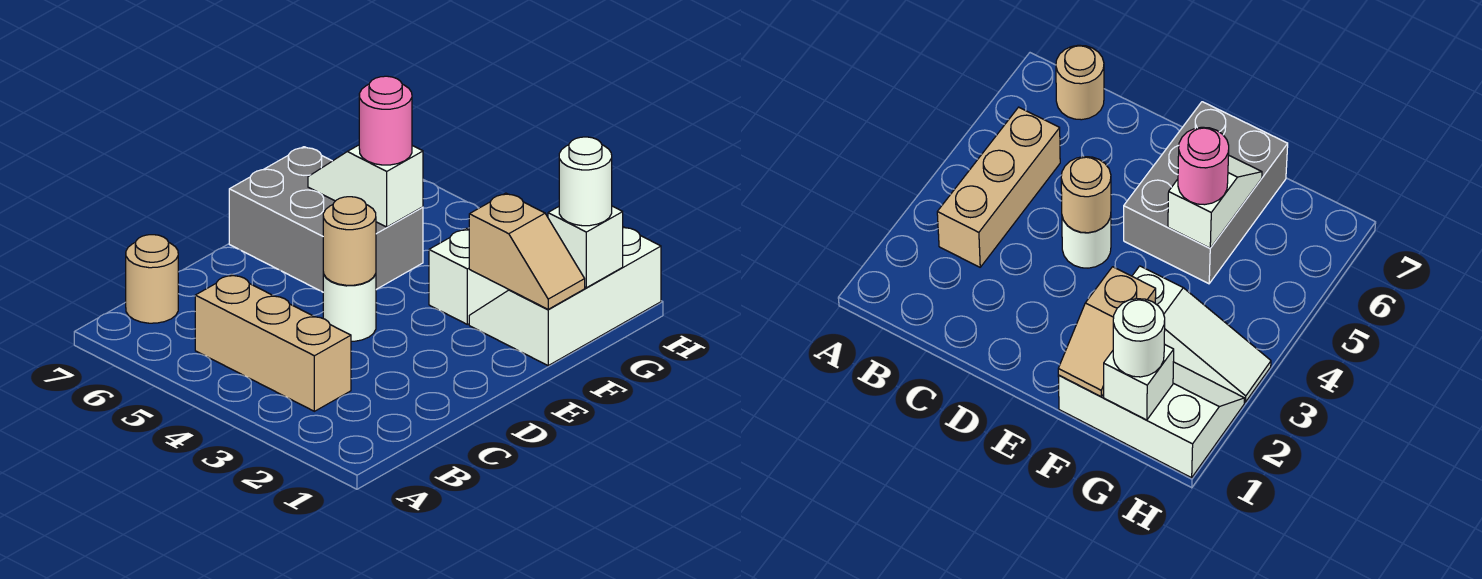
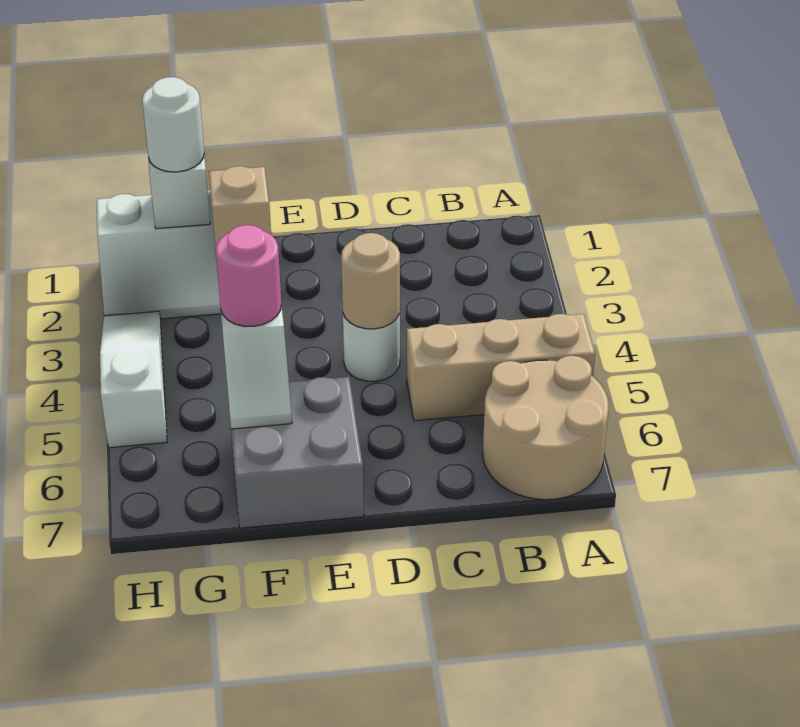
tan brick B3:B5 level 1 -> tan brick A5:C5 level 1
tan round brick B7 level 1 -> tan round brick A6:B7 level 1
grey brick E5:F7 level 1 -> grey brick E6:F7 level 1
white slope F3:H3 level 1 top F -> white slope H3:H5 level 1 top 5

